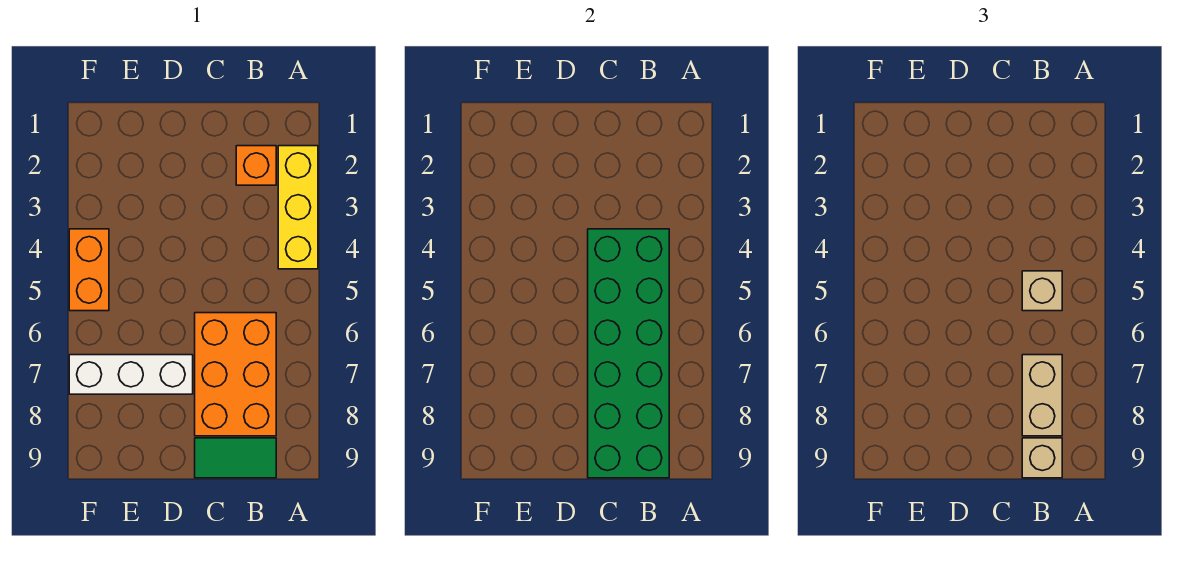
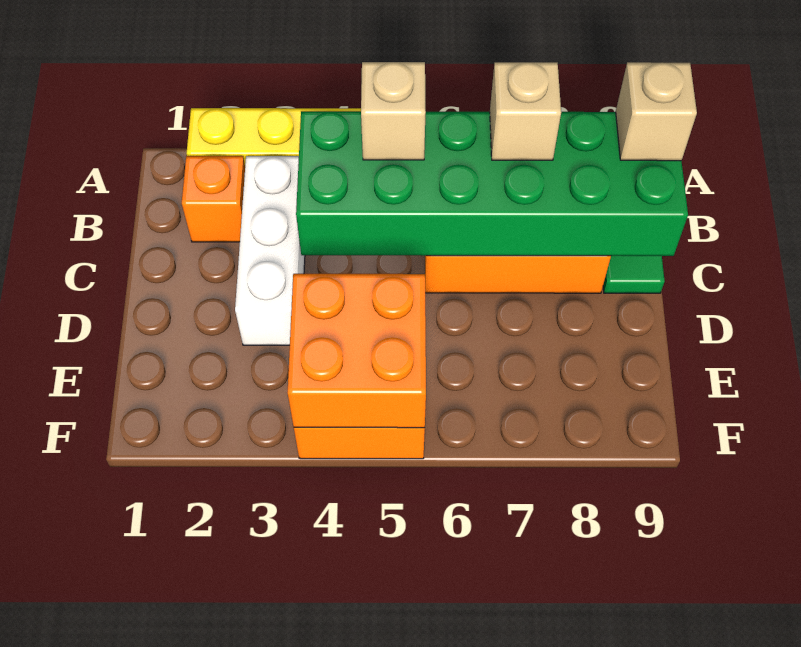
tan brick B7:B8 level 3 -> tan brick B7 level 3
white brick D7:F7 level 1 -> white brick B3:D3 level 1
none -> orange brick E4:F5 level 2

